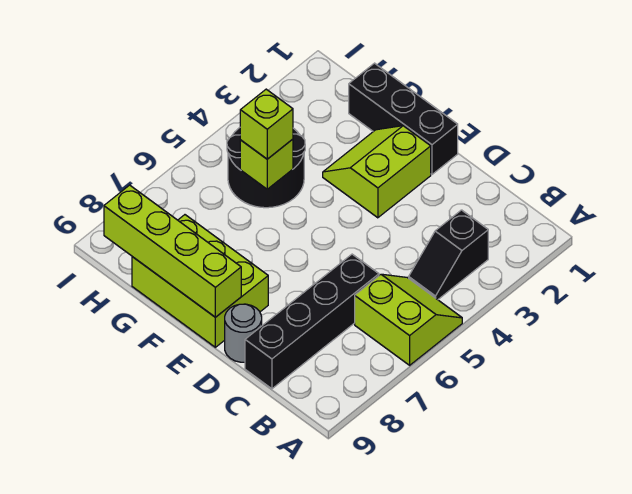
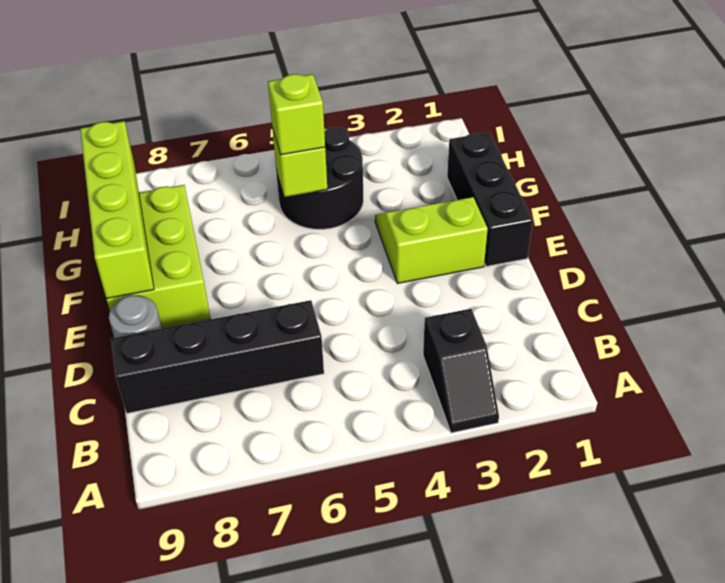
lime slope A5:B6 level 1 top 6 -> none
black slope B3:B4 level 1 top 3 -> black slope A3:B3 level 1 top B

